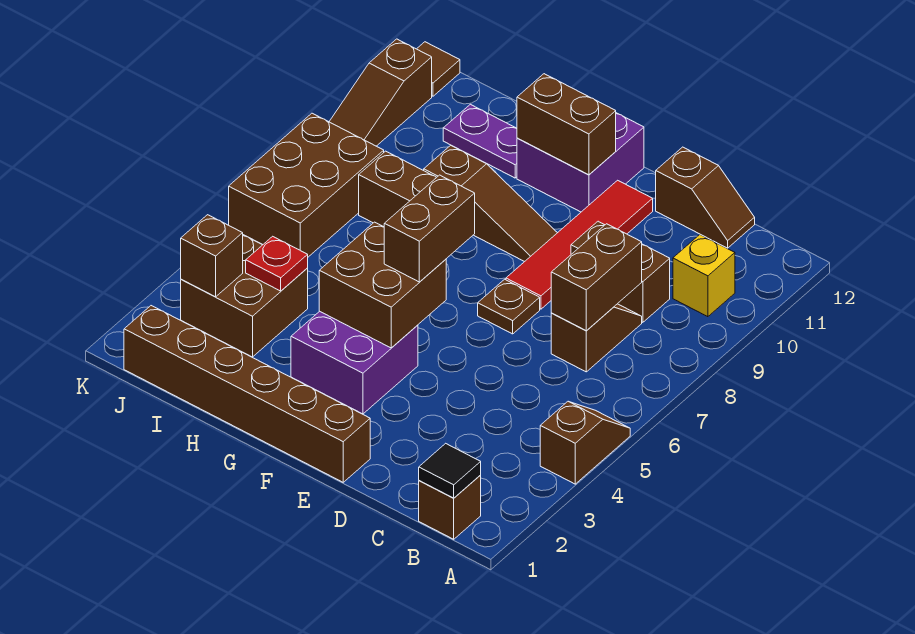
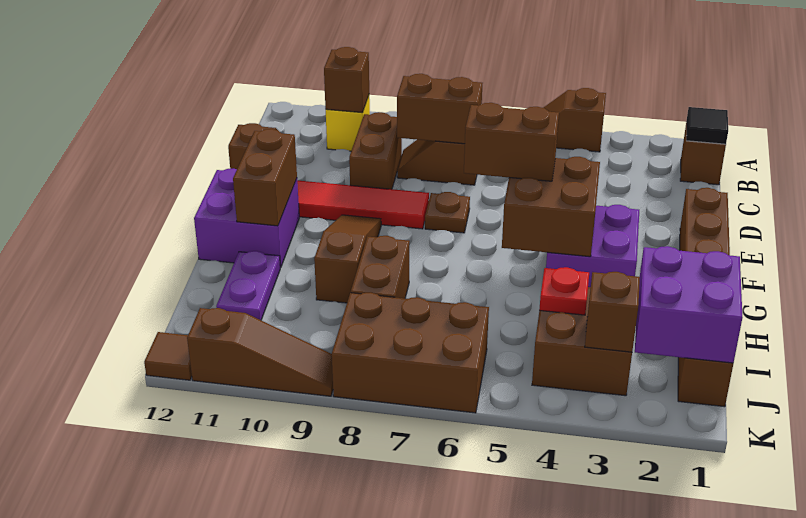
none -> brown brick B10 level 2
none -> purple brick I1:J2 level 2

